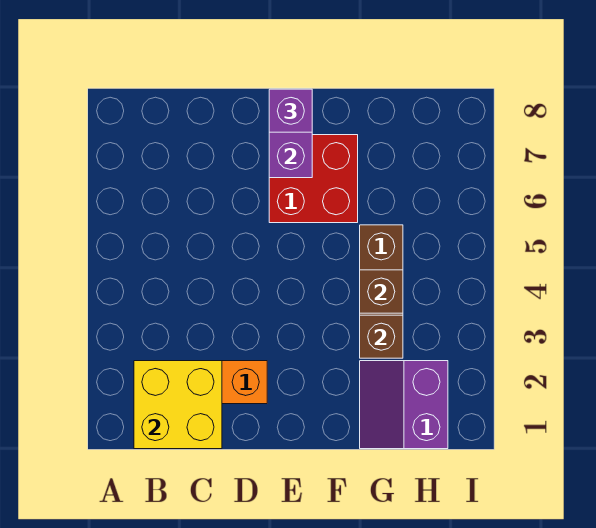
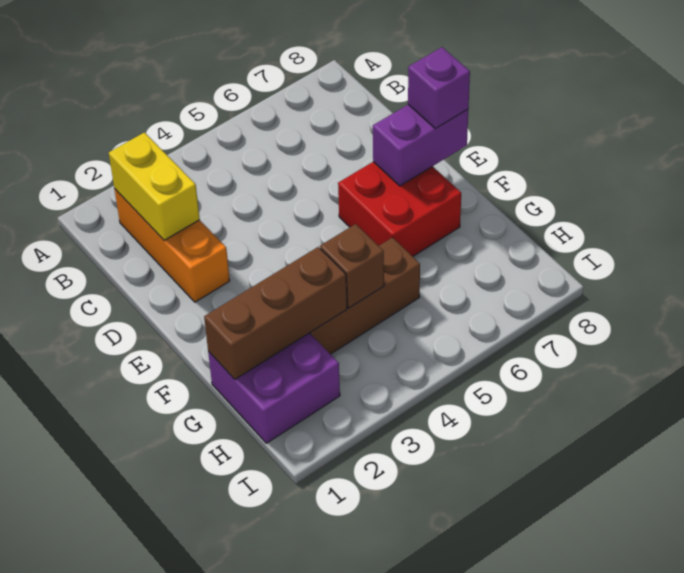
yellow brick B1:C2 level 2 -> yellow brick B2:C2 level 2
purple slope G1:H2 level 1 top H -> purple brick G1:H2 level 1
brown brick G3 level 2 -> brown brick G1:G3 level 2

